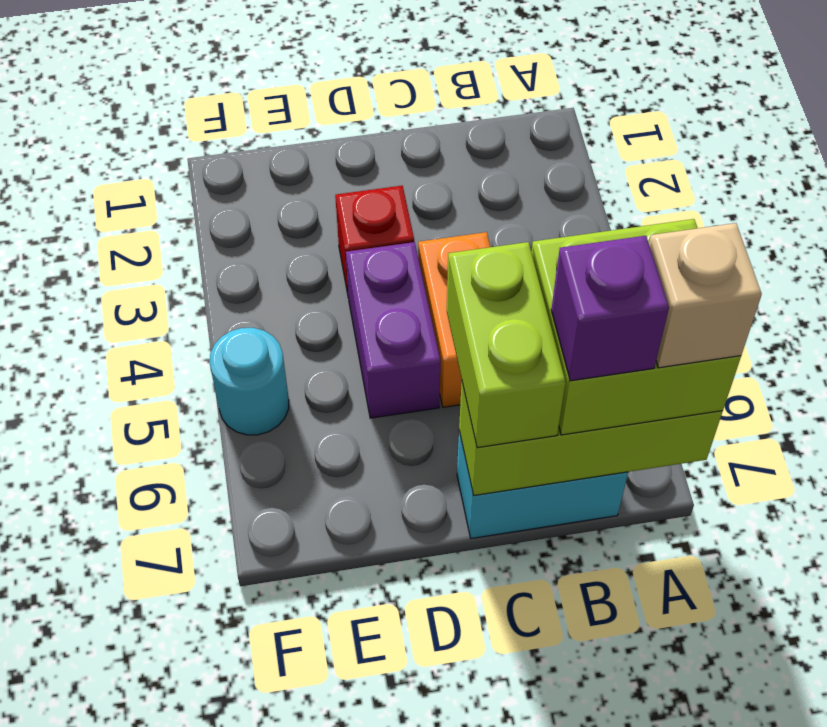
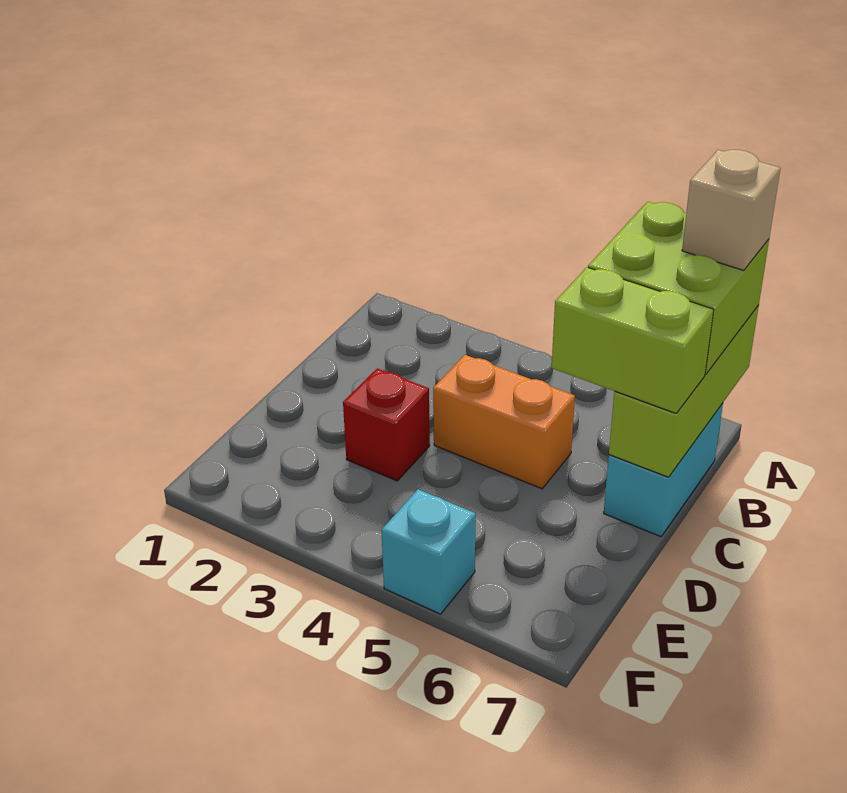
purple brick B7 level 4 -> none
purple brick D4:D5 level 1 -> none
cyan round brick F5 level 1 -> cyan brick F5 level 1

